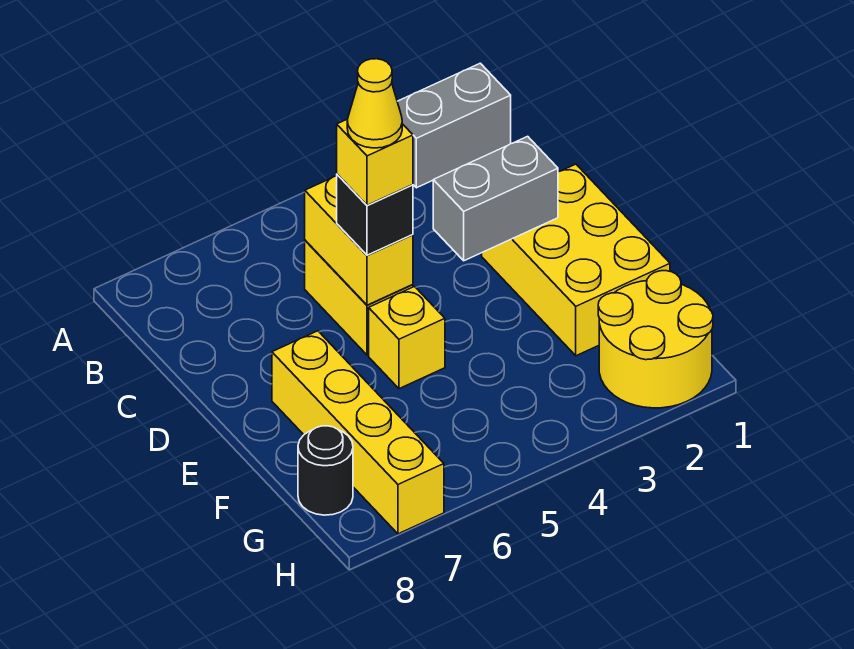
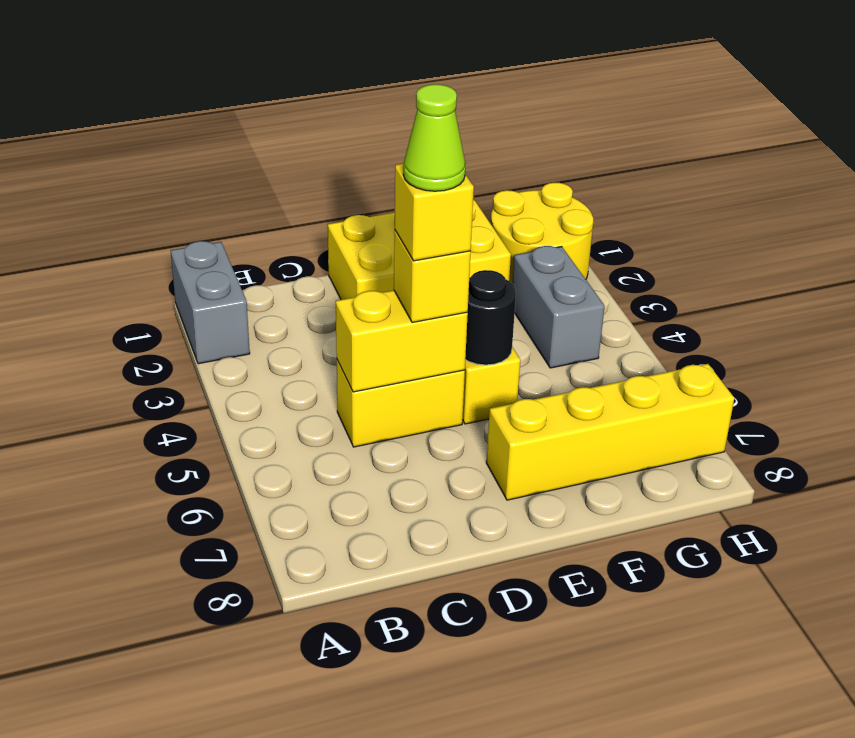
grey brick D2:D3 level 2 -> grey brick G3:G4 level 1
black brick D5 level 3 -> yellow brick D5 level 3
yellow cone D5 level 5 -> lime cone D5 level 5
black round brick G8 level 1 -> black round brick E5 level 2

